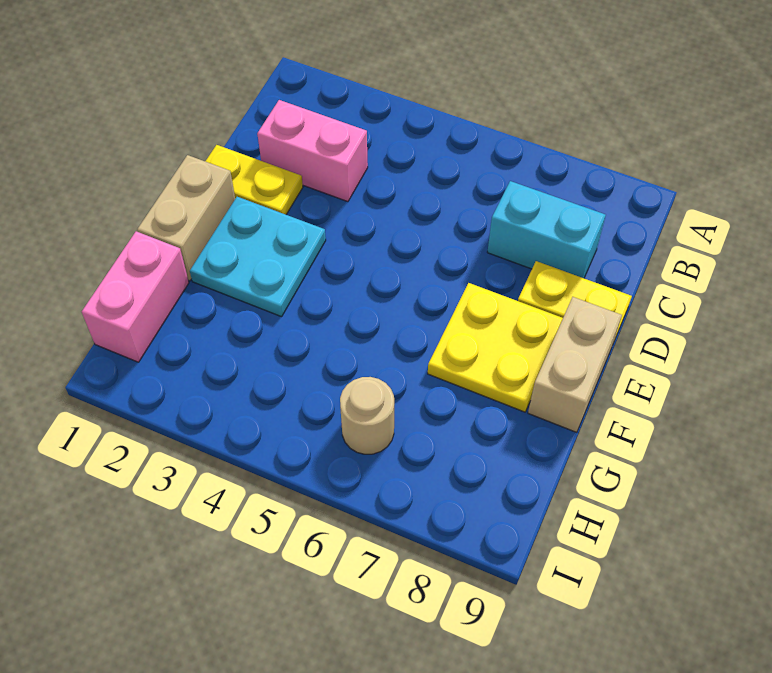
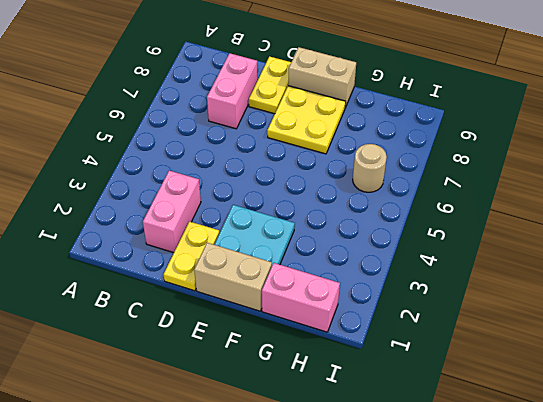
cyan brick C7:C8 level 1 -> pink brick C7:C8 level 1

